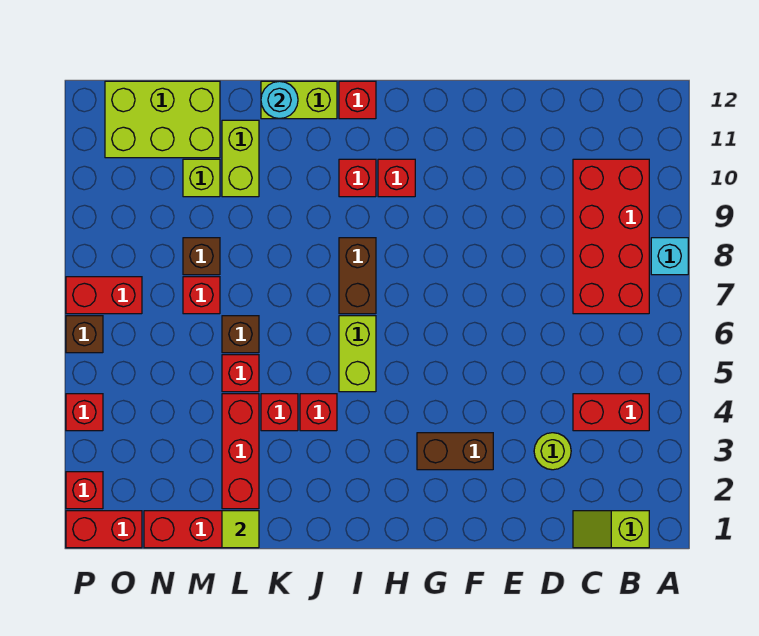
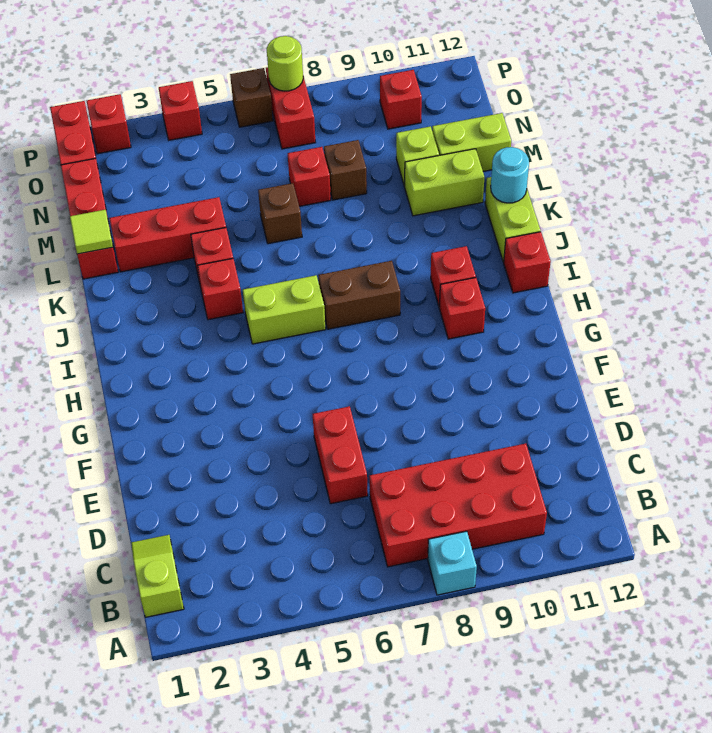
red brick B4:C4 level 1 -> red brick D6:E6 level 1
lime round brick D3 level 1 -> lime round brick P7 level 2
brown brick F3:G3 level 1 -> none
red brick L5 level 1 -> red brick O10 level 1
lime brick M11:O12 level 1 -> lime brick M11:M12 level 1

